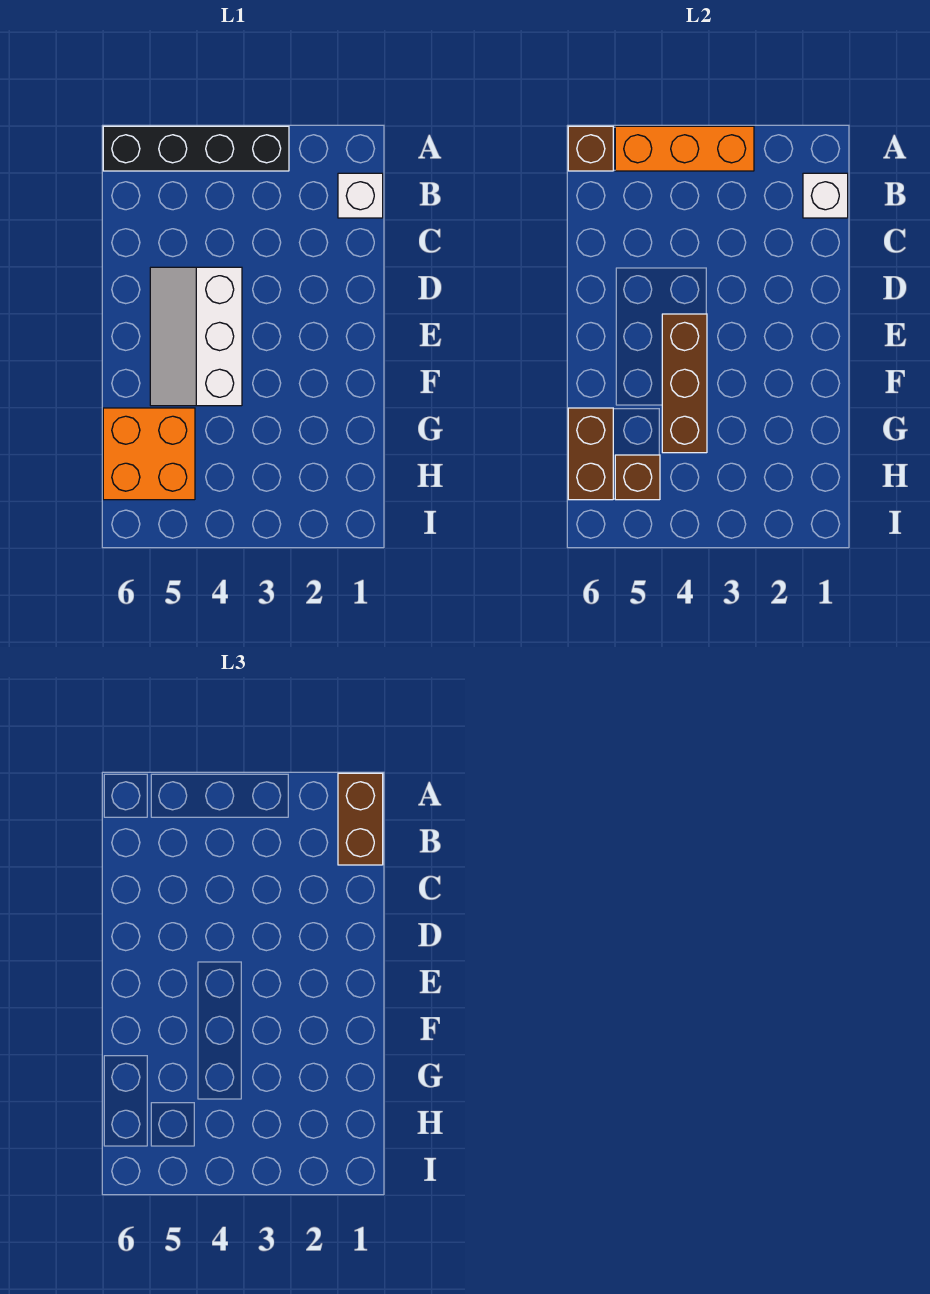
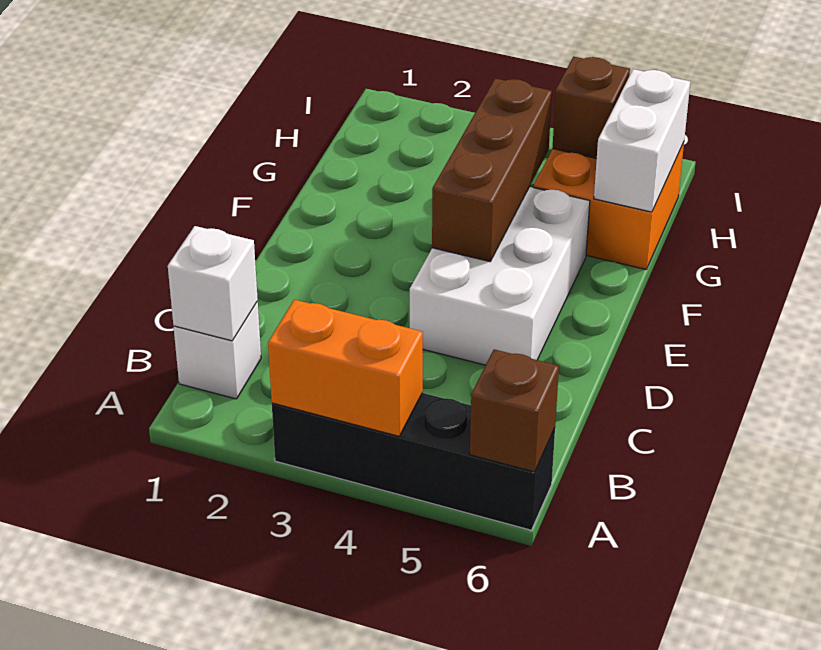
brown brick A1:B1 level 3 -> none
orange brick A3:A5 level 2 -> orange brick A3:A4 level 2
white slope D4:F5 level 1 top 4 -> white brick D4:F5 level 1
brown brick G6:H6 level 2 -> white brick G6:H6 level 2

